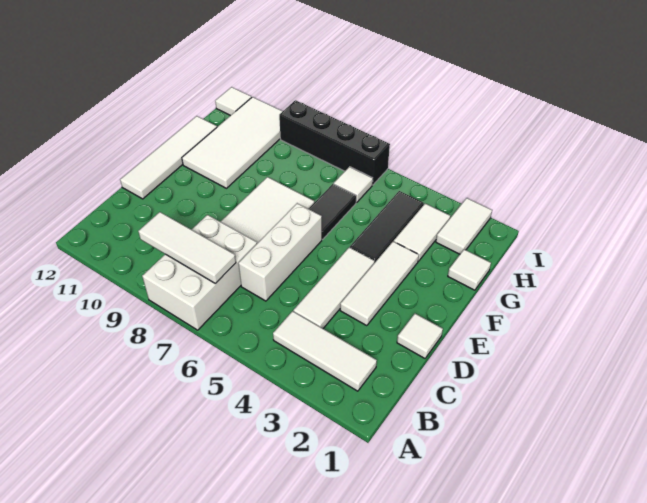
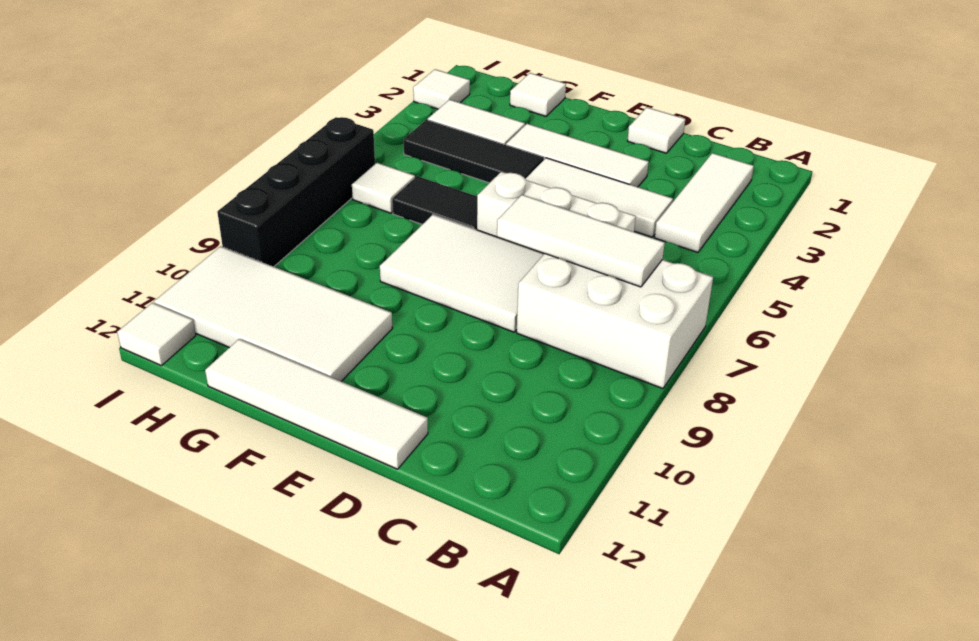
white tile B7:B9 level 2 -> white tile B7:D7 level 2
white tile H2:I2 level 1 -> white tile I2 level 1

